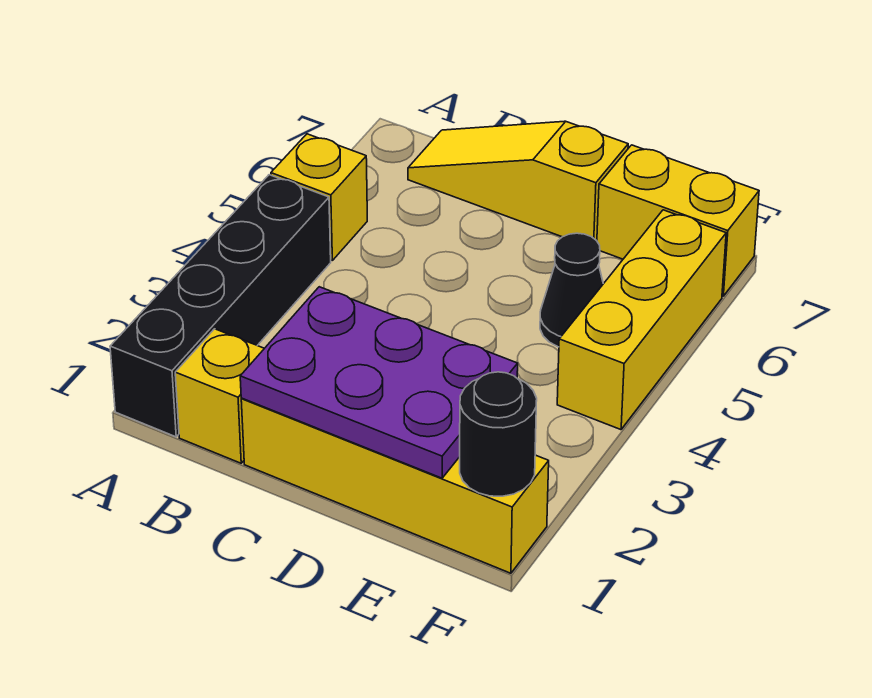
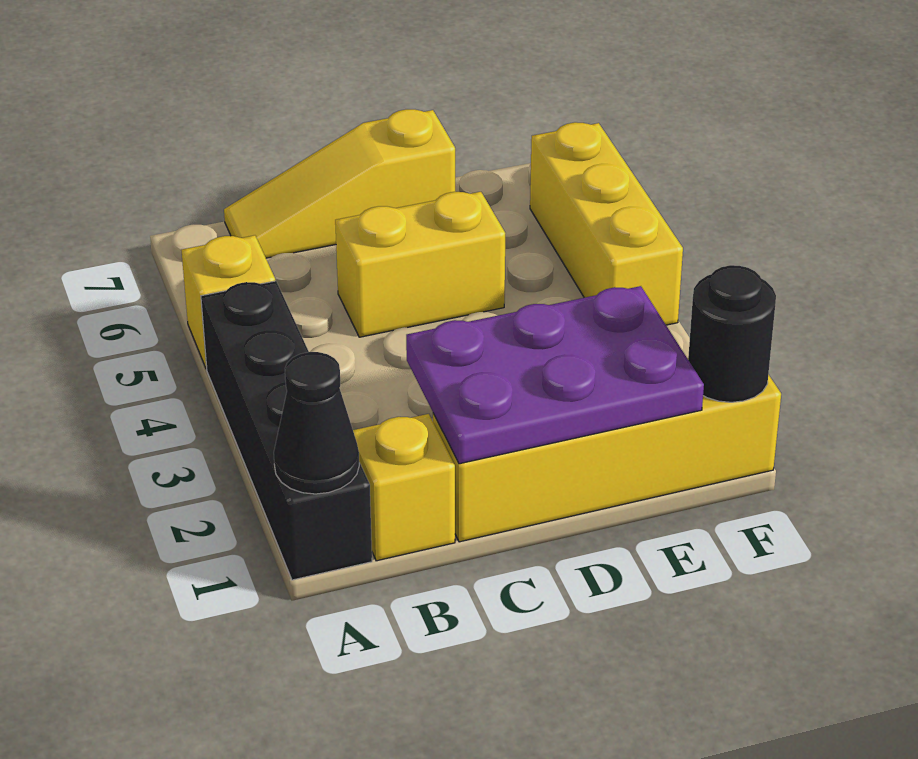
black cone E5 level 1 -> black cone A1 level 2
yellow brick E7:F7 level 1 -> yellow brick C5:D5 level 1

